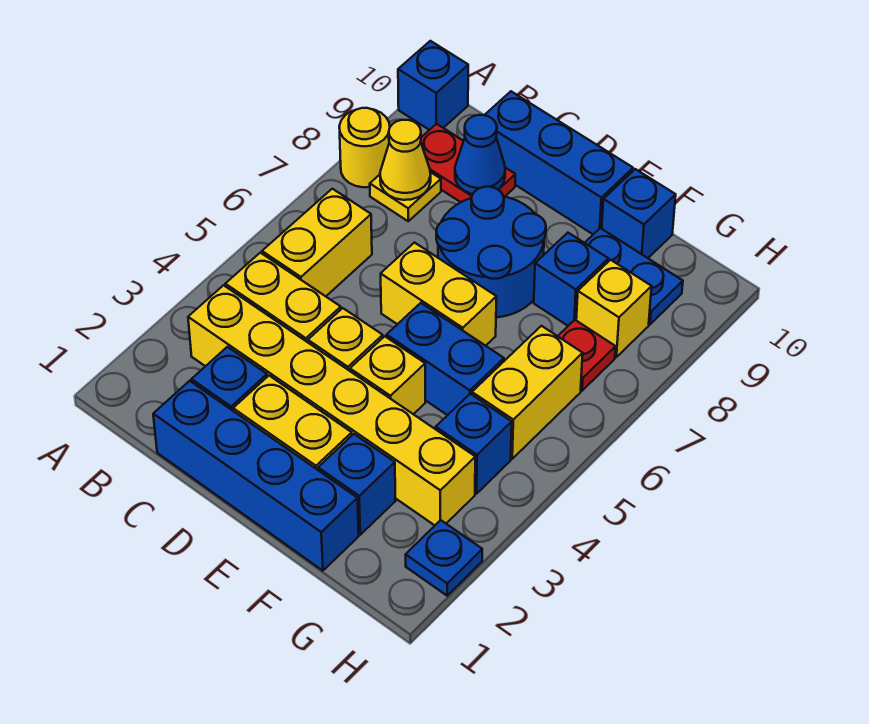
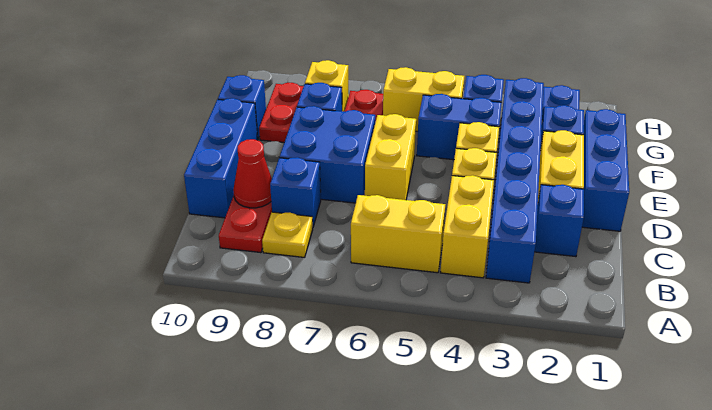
yellow round brick A8 level 1 -> none
blue brick A10 level 1 -> blue brick C8 level 1
yellow brick B3:G3 level 1 -> blue brick B3:G3 level 1
yellow cone B8 level 2 -> none
blue brick C1:F1 level 1 -> blue brick D1:F1 level 1
blue cone C9 level 2 -> red cone C9 level 2
blue round brick D7:E8 level 1 -> blue brick D7:E8 level 1
blue brick E5:F5 level 1 -> blue brick F4:F5 level 1
blue plate F9:G9 level 1 -> red plate F9:G9 level 1

